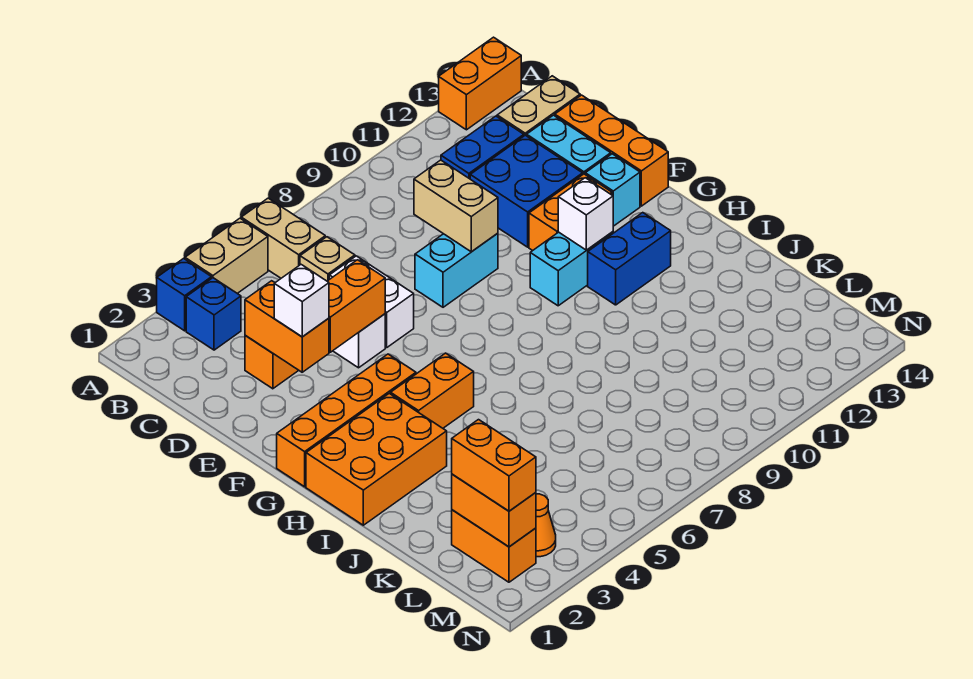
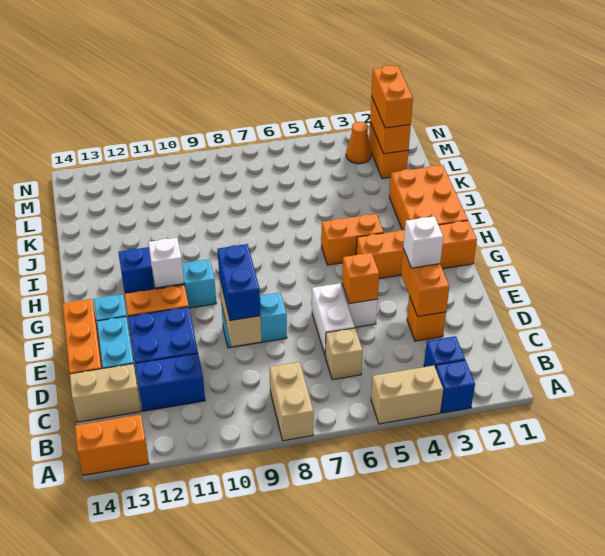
tan brick A6:B6 level 1 -> tan brick A8:B8 level 1
none -> blue brick D9:E9 level 3
orange brick E4:E5 level 2 -> orange brick E5 level 2
orange brick H1:I3 level 1 -> orange brick H1:J2 level 1

